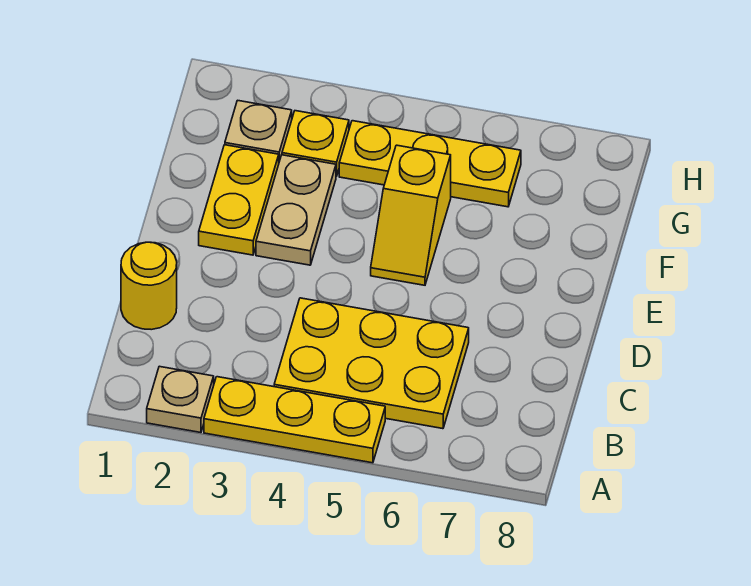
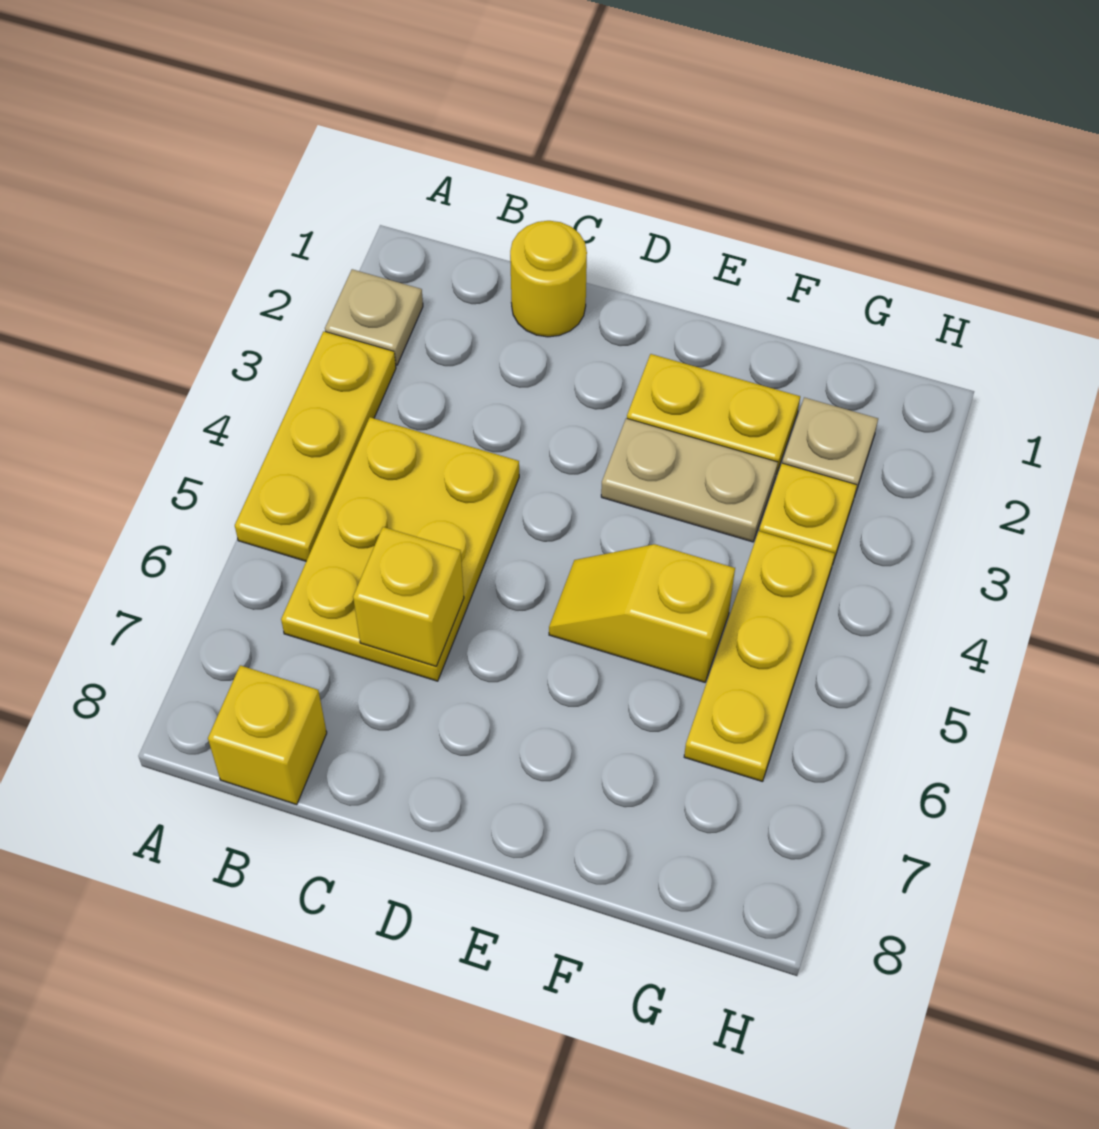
none -> yellow brick B8 level 1
none -> yellow brick C6 level 2

